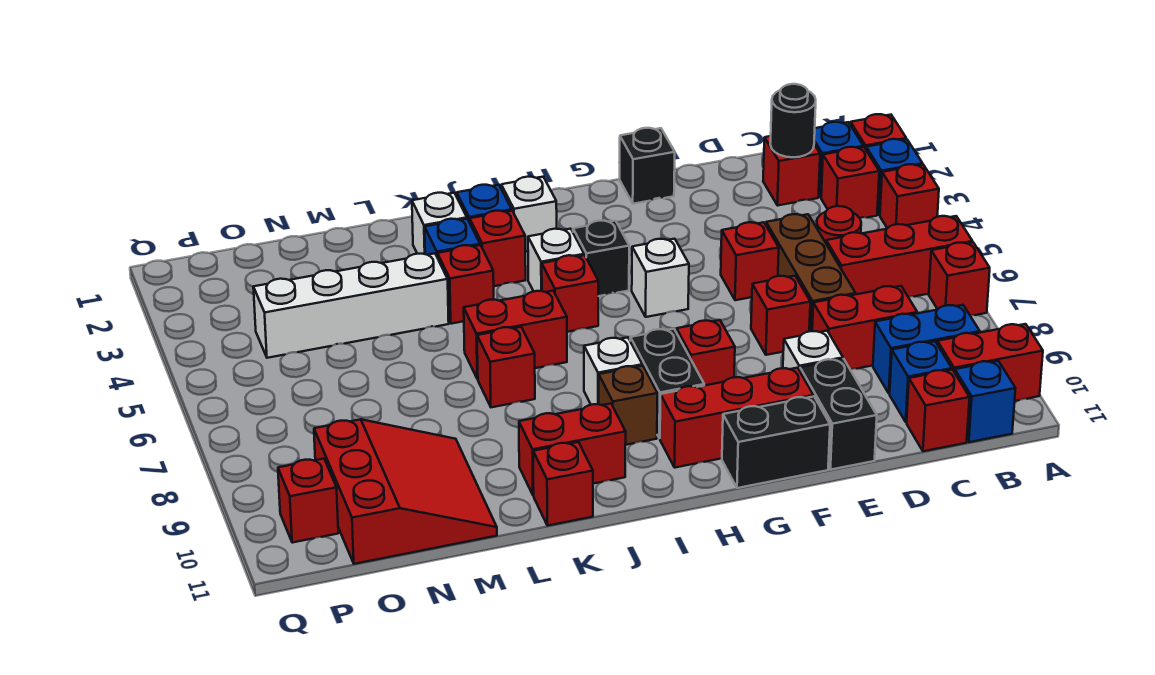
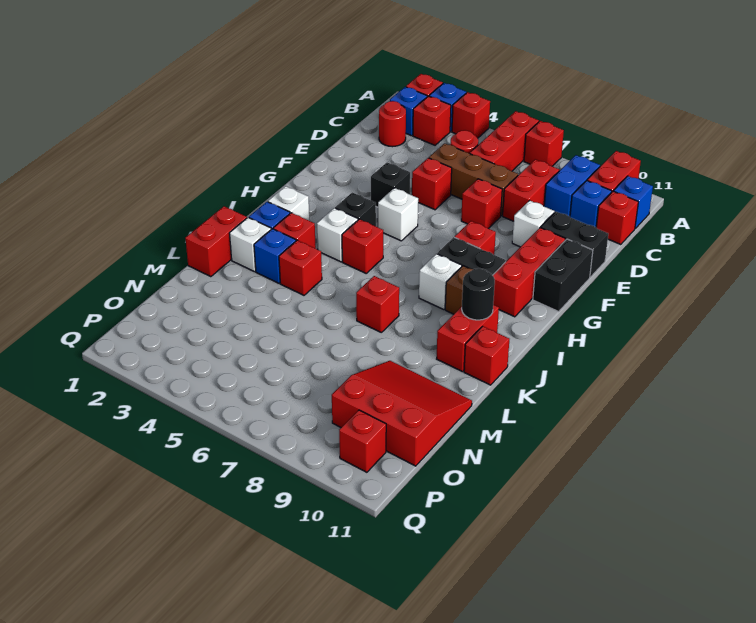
red brick C2 level 1 -> red round brick C2 level 1
black round brick C2 level 2 -> black round brick J10 level 2
black brick F1 level 1 -> black brick F4 level 1
red brick J6:K6 level 1 -> red brick K1:L1 level 1
white brick L4:O4 level 1 -> none

